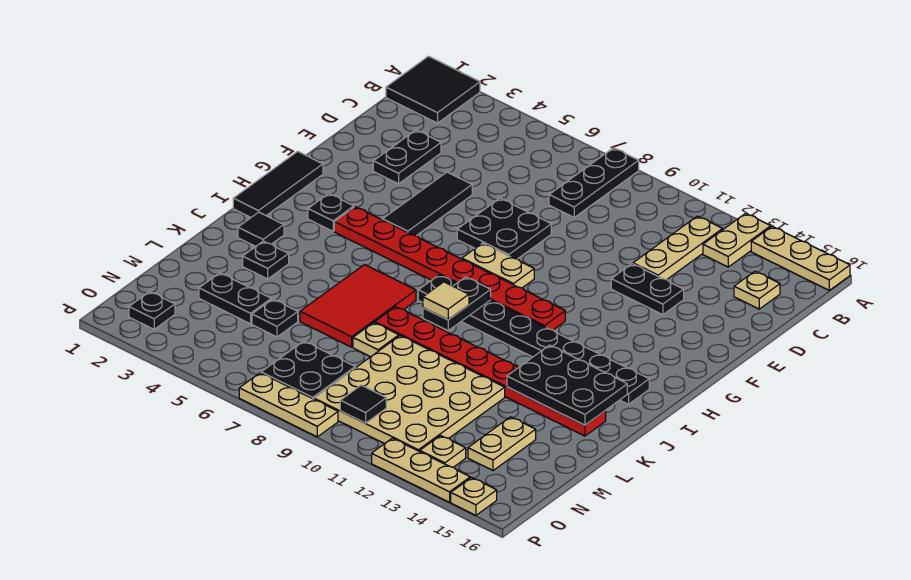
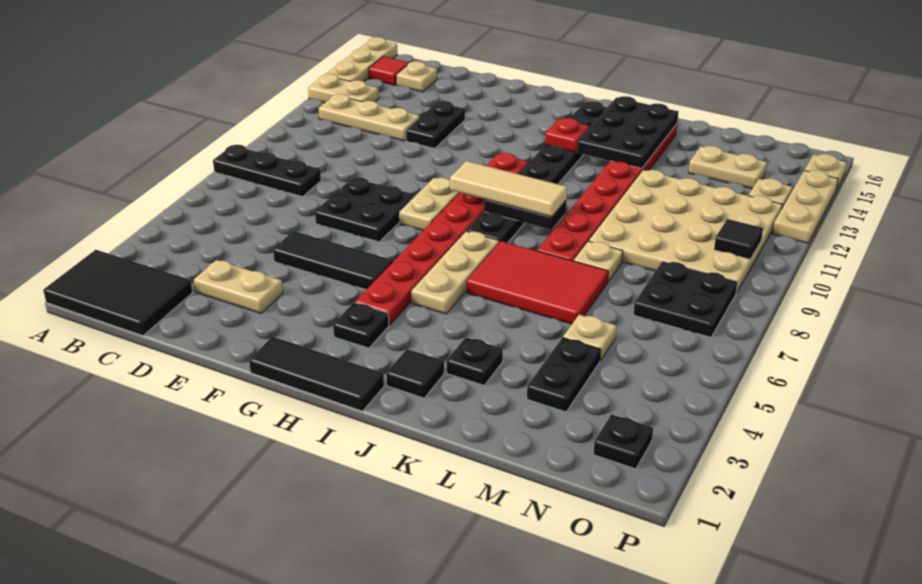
black tile A1:B2 level 1 -> black tile A1:C2 level 1
none -> red tile B15 level 1
black plate D3:E3 level 1 -> tan plate D3:E3 level 1
none -> red plate I13 level 2
tan tile J9 level 3 -> tan tile H9:J9 level 3
black plate M5 level 1 -> tan plate M5 level 1
tan plate P7:P9 level 1 -> tan plate I5:I7 level 1

